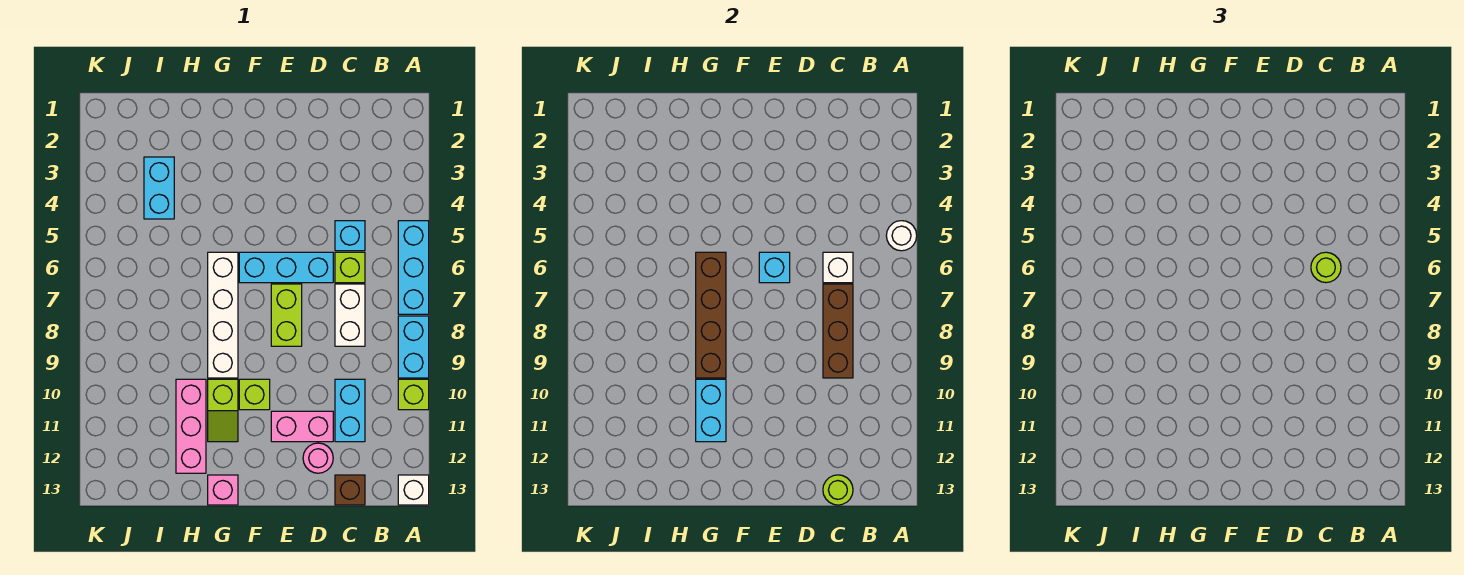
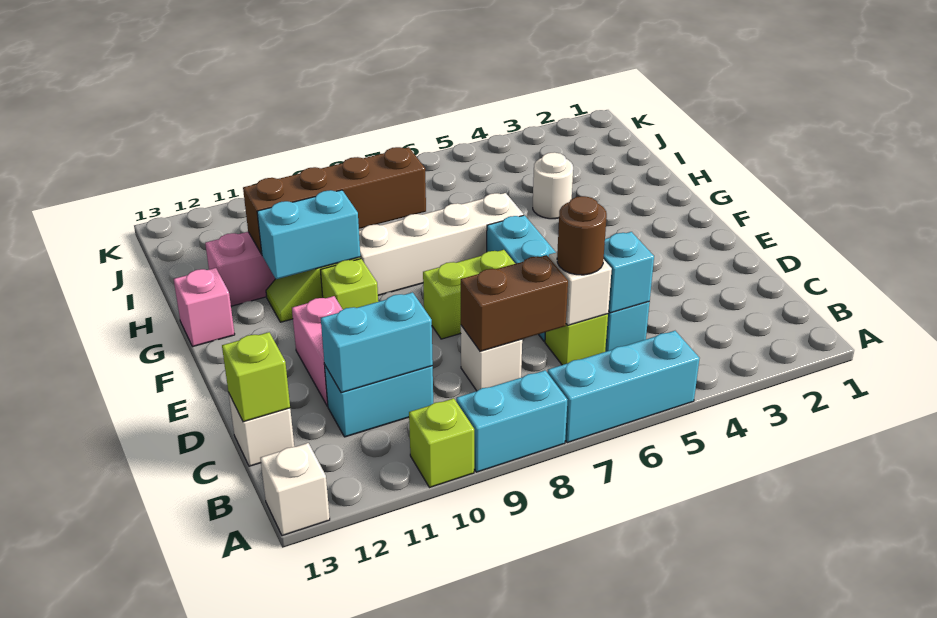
white round brick A5 level 2 -> white round brick H4 level 1
lime round brick C6 level 3 -> brown round brick C6 level 3
white brick C7:C8 level 1 -> white brick C8 level 1
brown brick C7:C9 level 2 -> brown brick C7:C8 level 2
brown brick C13 level 1 -> white brick C13 level 1
lime round brick C13 level 2 -> lime brick C13 level 2
pink round brick D12 level 1 -> none
cyan brick E6 level 2 -> cyan brick C5 level 2
brown brick G6:G9 level 2 -> brown brick H8:H11 level 2
cyan brick I3:I4 level 1 -> cyan brick C10:C11 level 2

